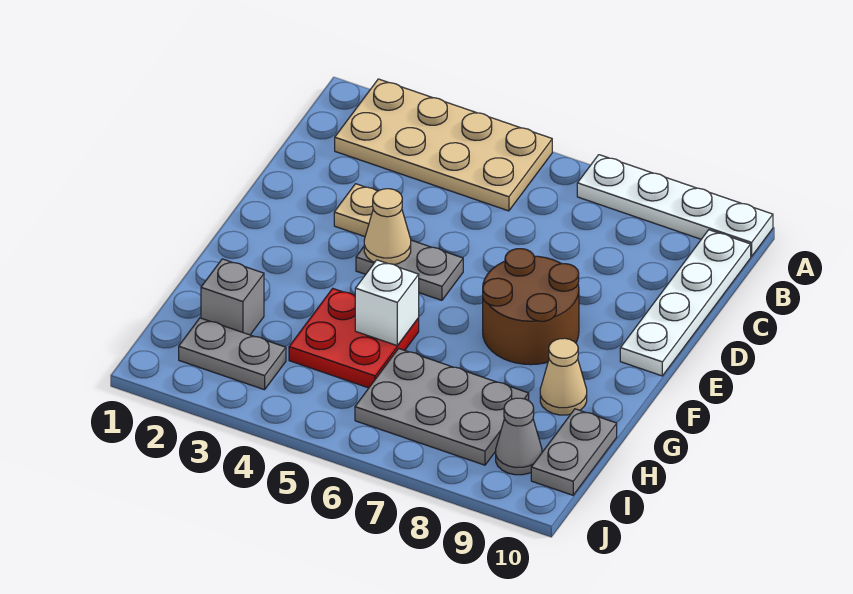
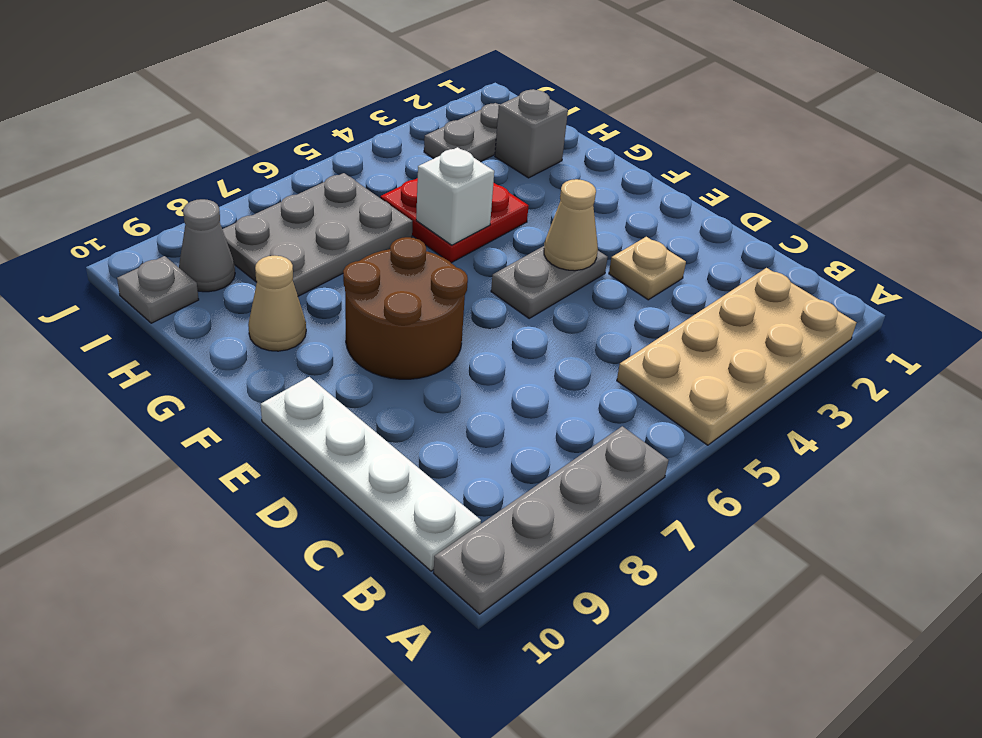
white plate A7:A10 level 1 -> grey plate A7:A10 level 1
grey plate H10:I10 level 1 -> grey plate I10 level 1

